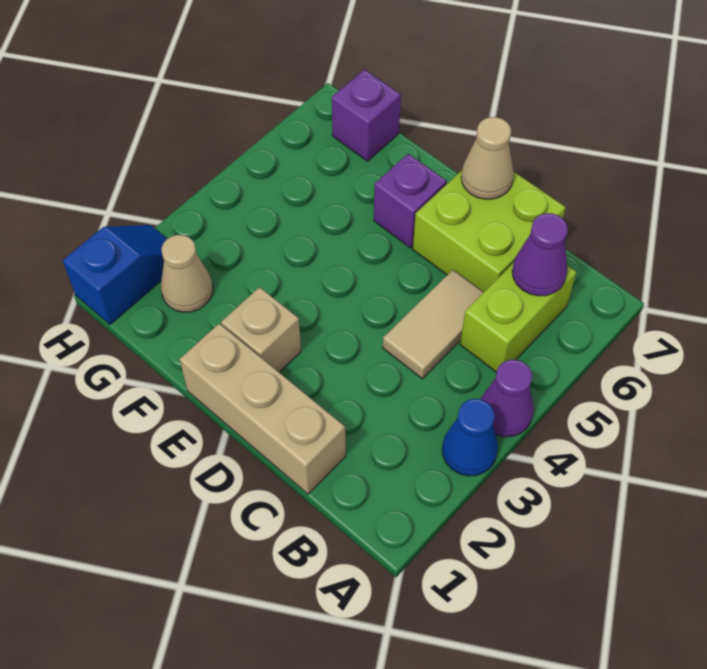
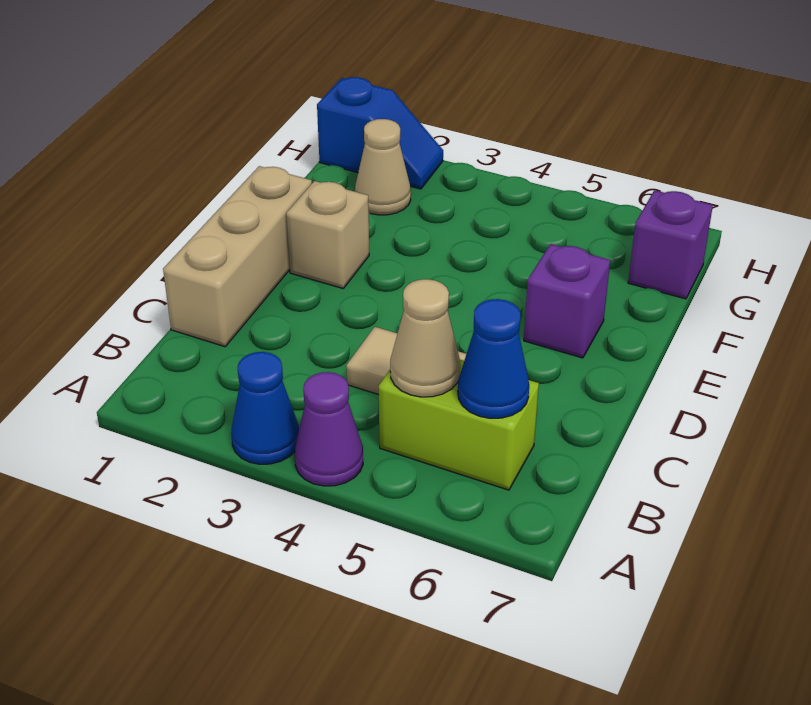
purple cone B6 level 2 -> blue cone B6 level 2
lime brick C6:D7 level 1 -> none
tan cone D7 level 2 -> tan cone B5 level 2

